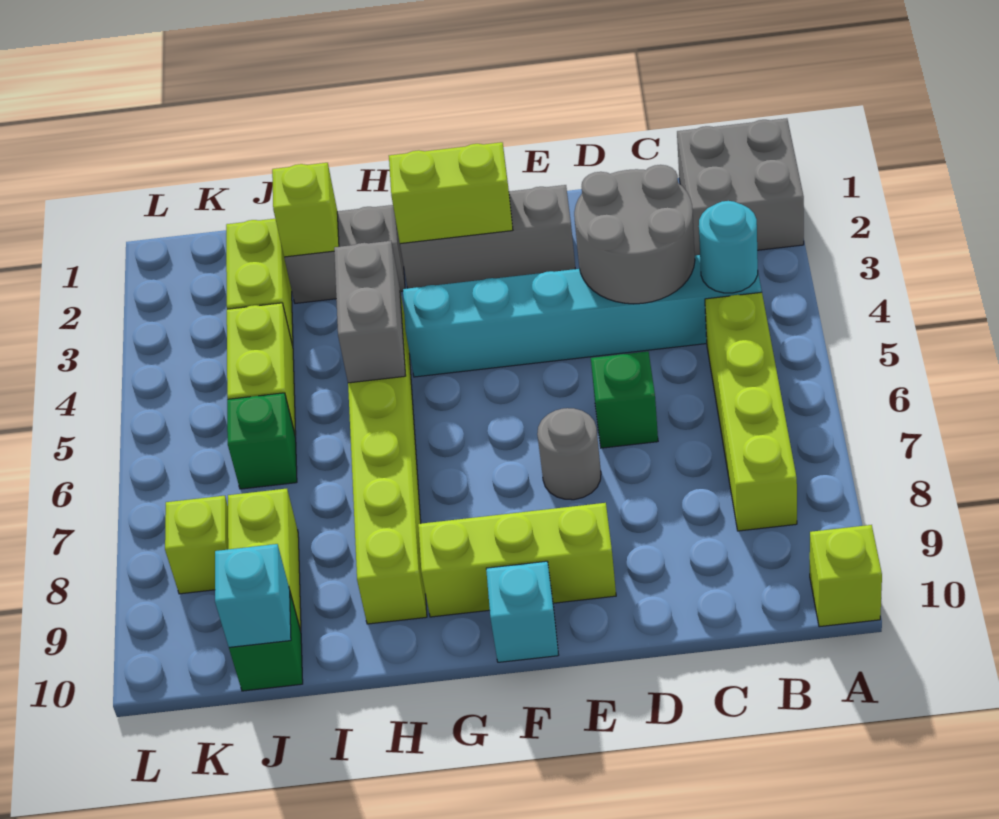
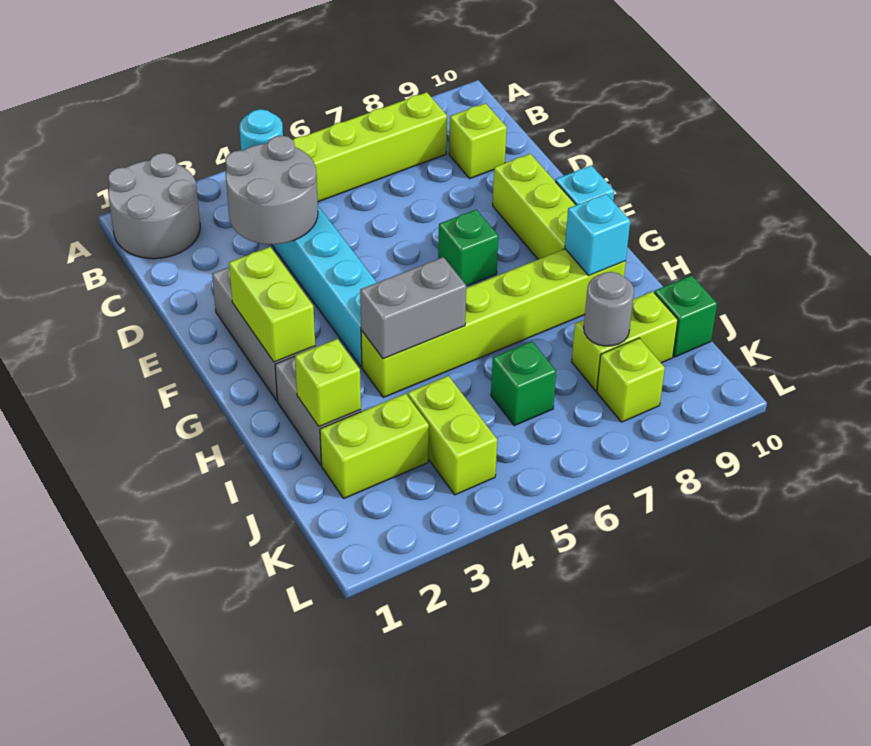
grey brick A1:B2 level 1 -> grey round brick A1:B2 level 1
lime brick A10 level 1 -> lime brick C9 level 1
green brick D6 level 1 -> green brick F7 level 1
grey round brick E7 level 1 -> grey round brick J8 level 2
lime brick J4:J5 level 1 -> lime brick J4:K4 level 1
cyan brick J10 level 2 -> cyan brick H9 level 2

